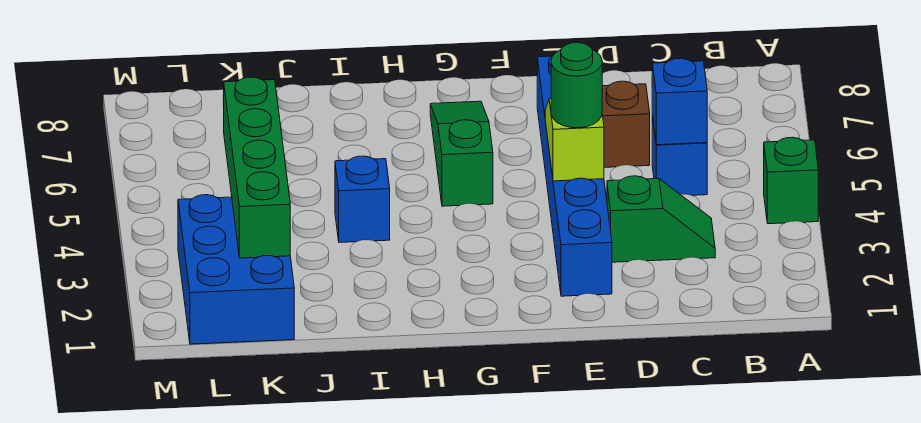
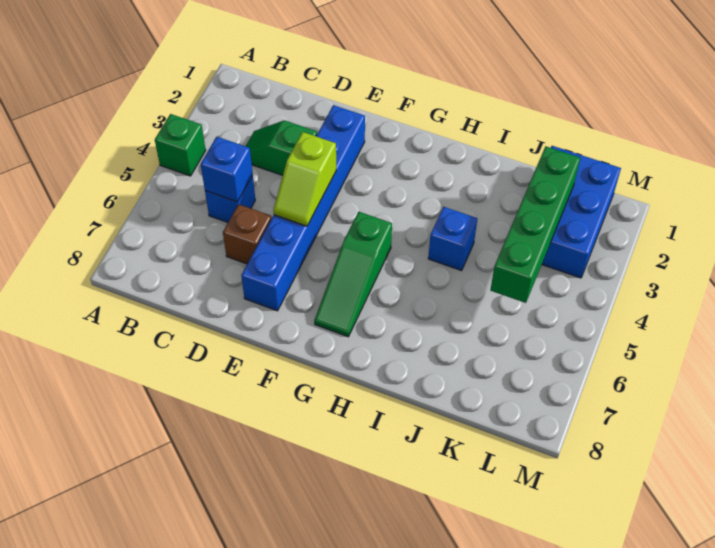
green round brick E4 level 3 -> none

